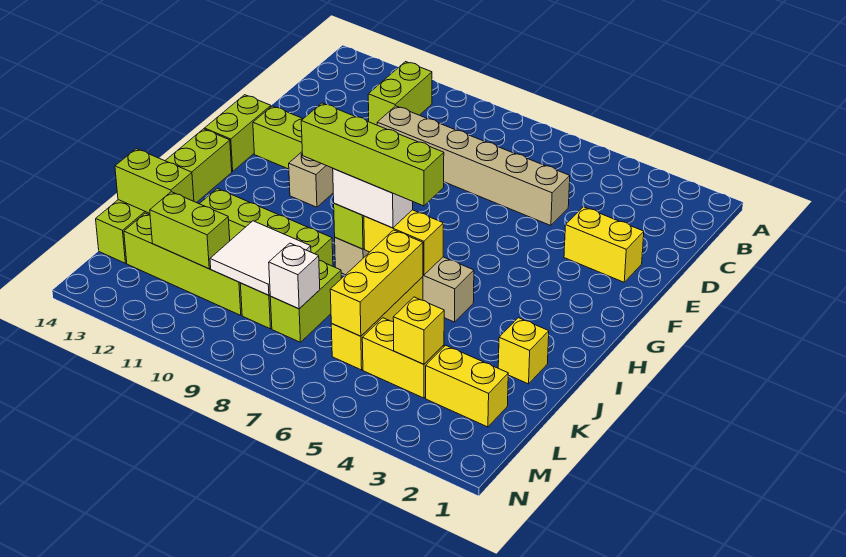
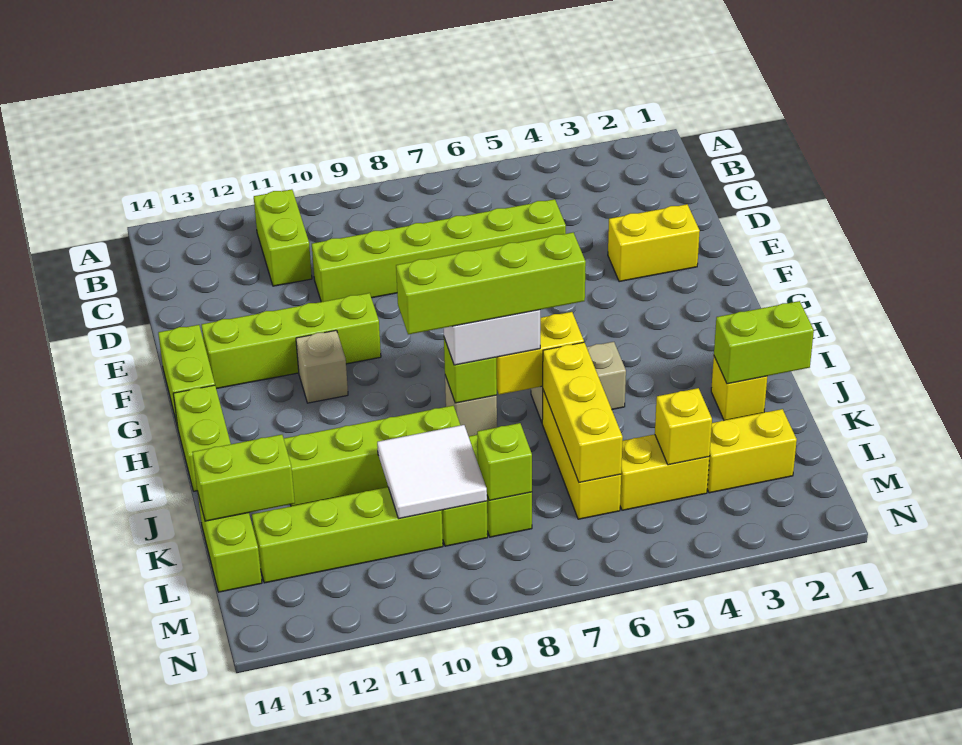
tan brick D5:D10 level 1 -> lime brick D5:D10 level 1
white brick L8 level 2 -> lime brick L8 level 2
lime brick L11:L12 level 2 -> lime brick J1:J2 level 2

